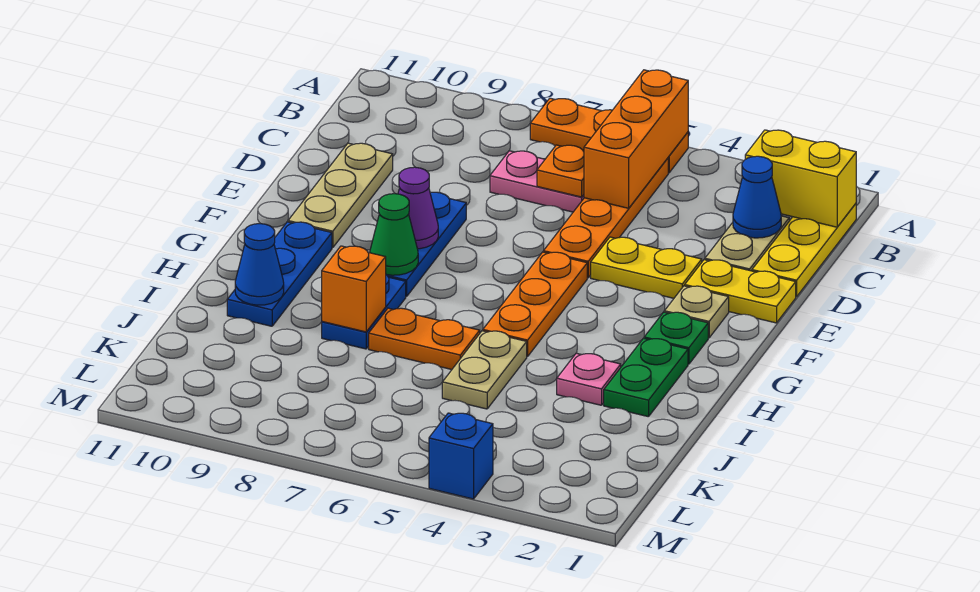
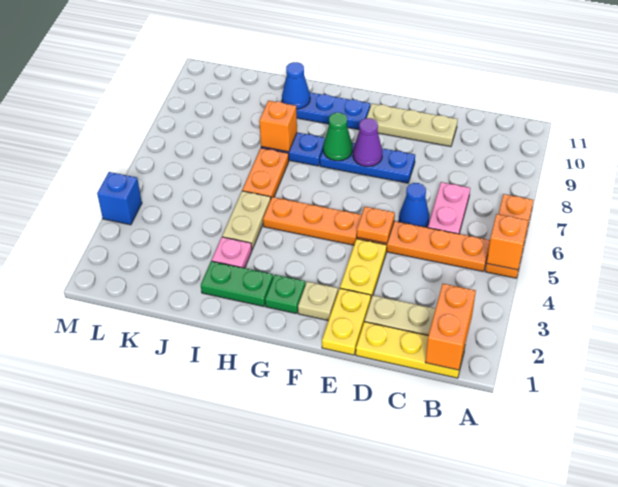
orange brick A5:C5 level 2 -> orange brick A5 level 2
yellow brick B1:B2 level 2 -> orange brick B1:B2 level 2
blue cone C2 level 2 -> blue cone D6 level 1
orange plate C6 level 2 -> orange plate E5 level 2
tan plate I5:J5 level 1 -> tan plate I4:I5 level 1

